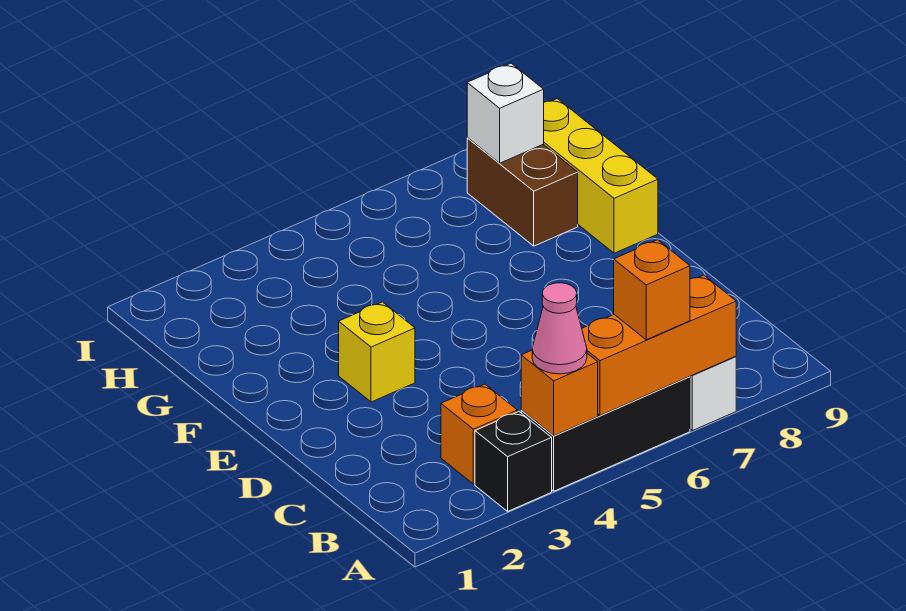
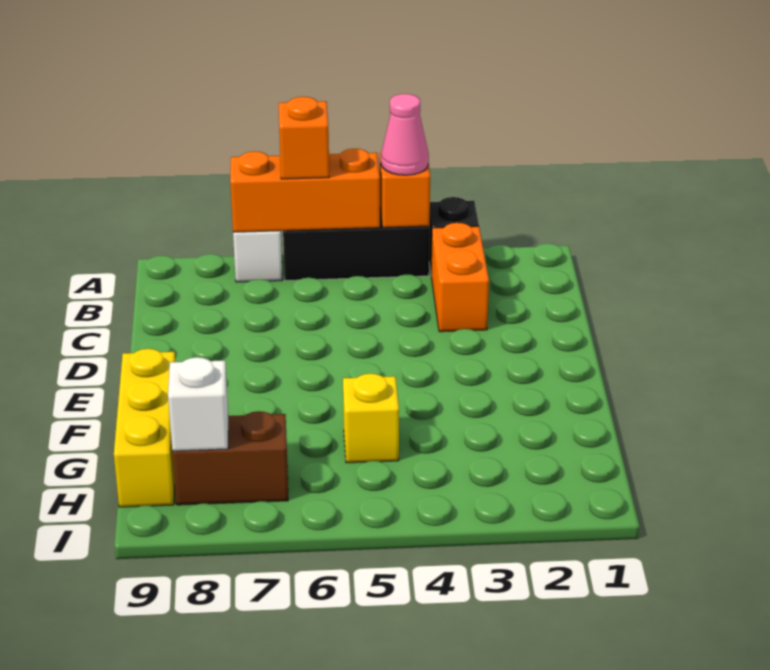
orange brick B3 level 1 -> orange brick B3:C3 level 1
yellow brick E3 level 1 -> yellow brick G5 level 1
brown brick G8:H8 level 1 -> brown brick H7:H8 level 1

